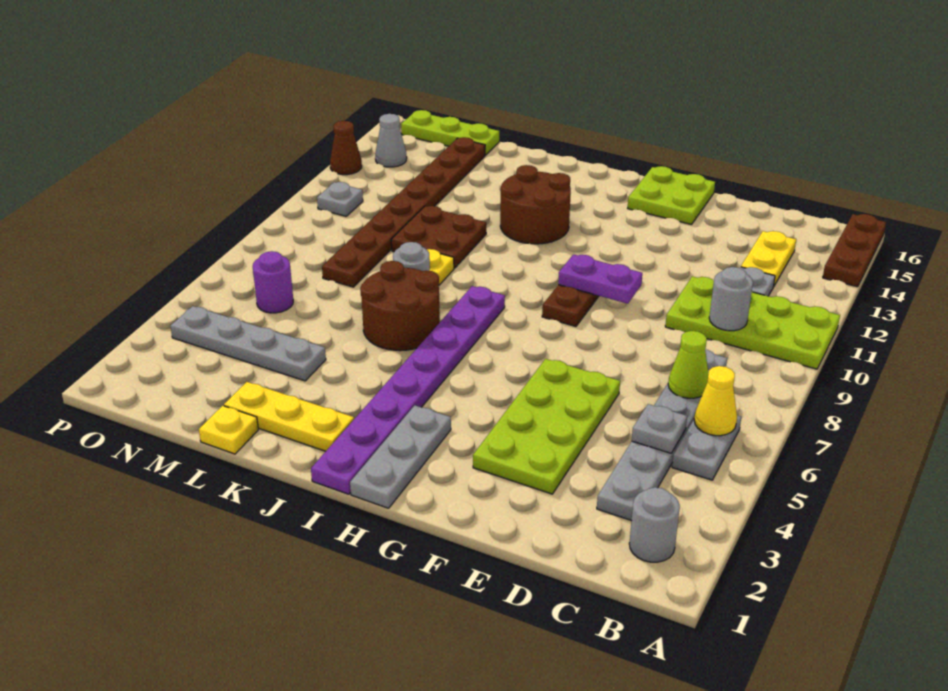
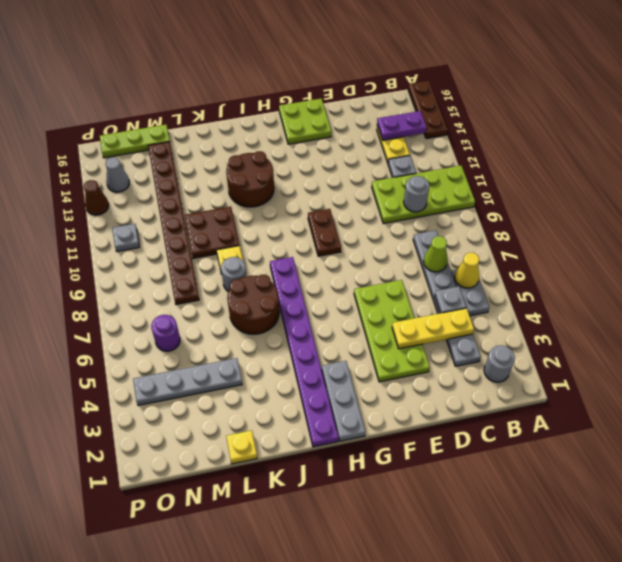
purple plate F10:G10 level 2 -> purple plate B14:C14 level 2
yellow plate J2:L2 level 1 -> yellow plate C4:E4 level 2

